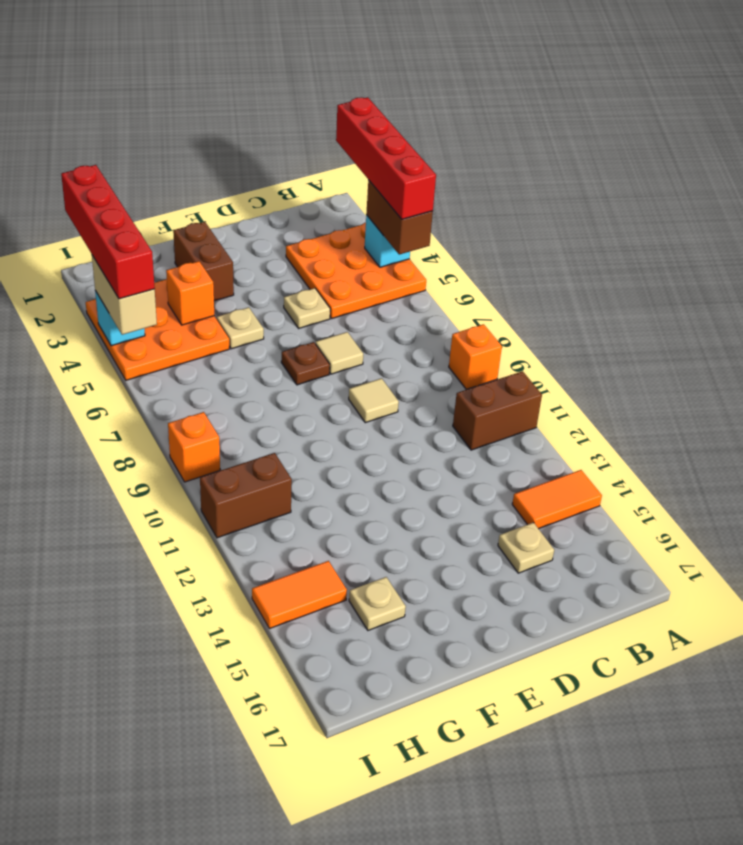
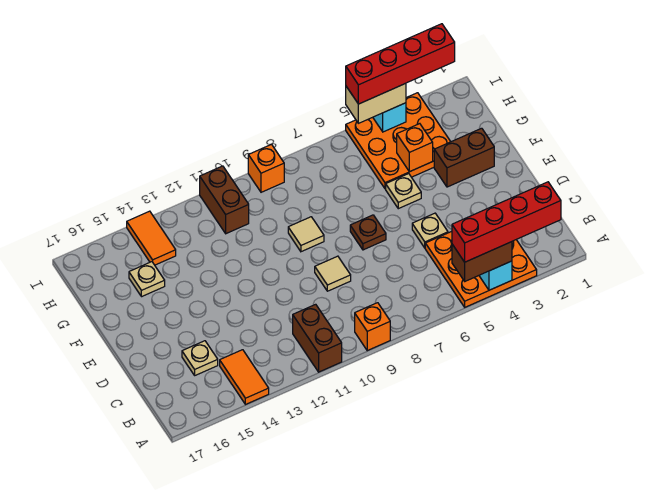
tan tile D7 level 1 -> tan tile F9 level 1

